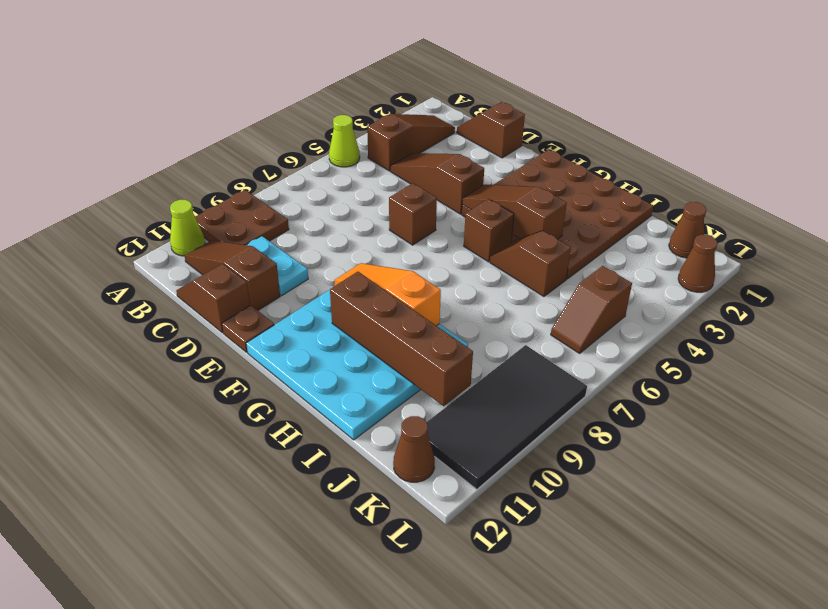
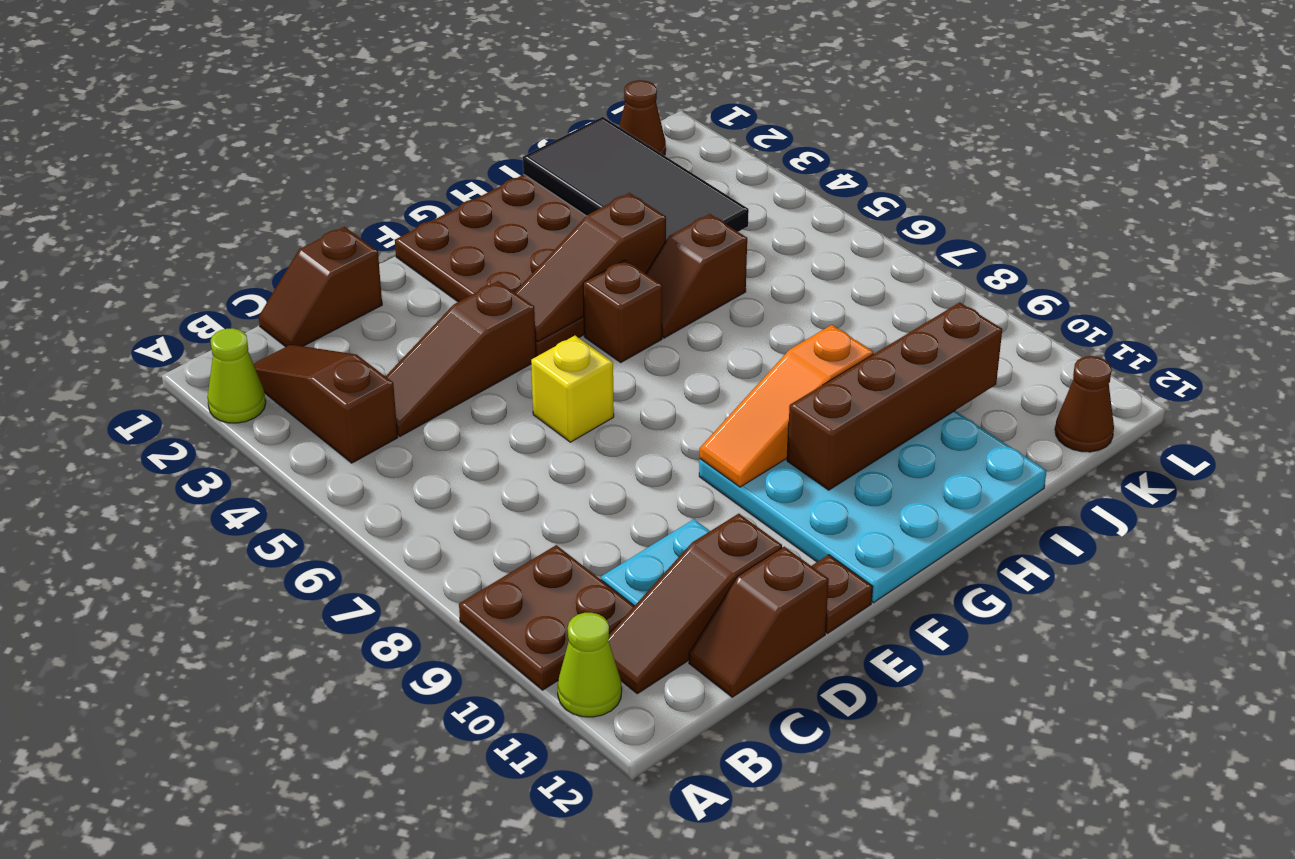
lime cone A5 level 1 -> lime cone A2 level 1
brown brick E6 level 1 -> yellow brick E6 level 1
brown slope K5:K6 level 1 top 5 -> none
black tile K8:L11 level 1 -> black tile I1:J4 level 2
brown cone L2 level 1 -> none

